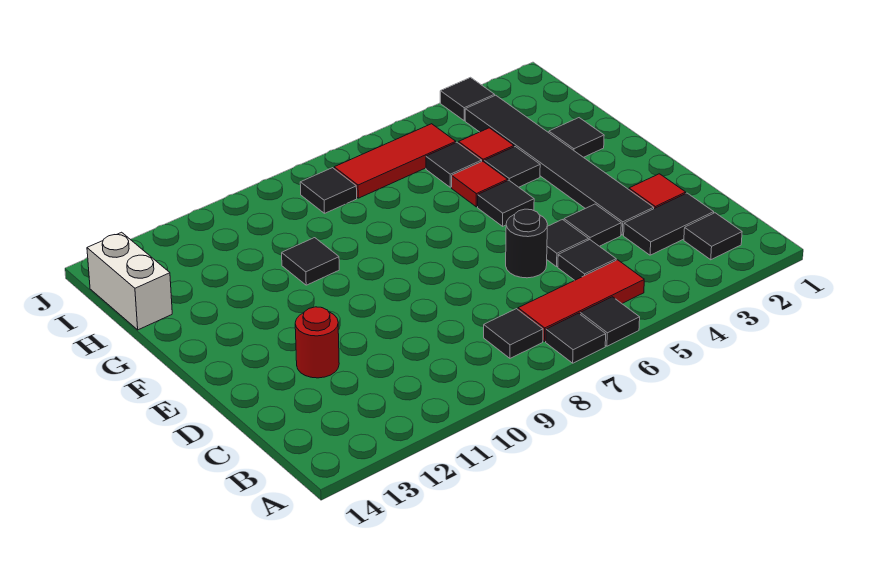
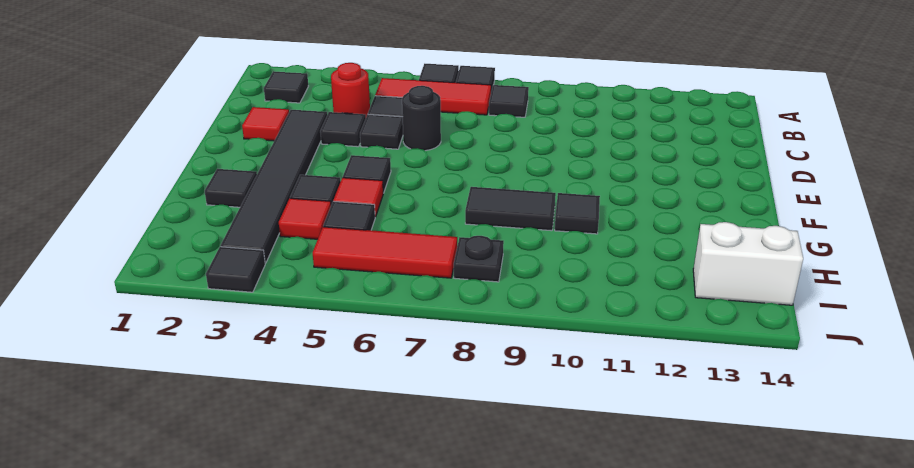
black tile C2:C3 level 1 -> black tile G8:G9 level 1
red round brick D12 level 1 -> red round brick C4 level 1
white brick H14:I14 level 1 -> white brick I13:I14 level 1
black tile I8 level 1 -> black plate I8 level 1

